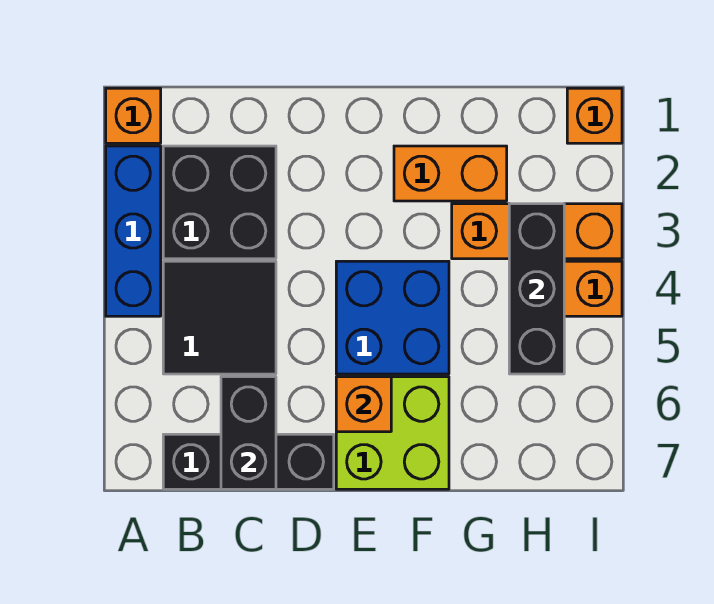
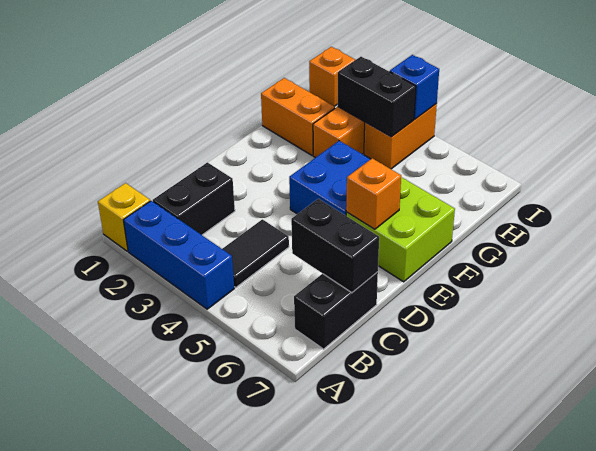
orange brick A1 level 1 -> yellow brick A1 level 1
black brick B2:C3 level 1 -> black brick B2:C2 level 1
black tile B4:C5 level 1 -> black tile B4:C4 level 1
black brick B7:D7 level 1 -> black brick B7:C7 level 1
orange brick F2:G2 level 1 -> orange brick G1:G2 level 1
black brick H3:H5 level 2 -> black brick H3:H4 level 2
none -> blue brick I4 level 2

